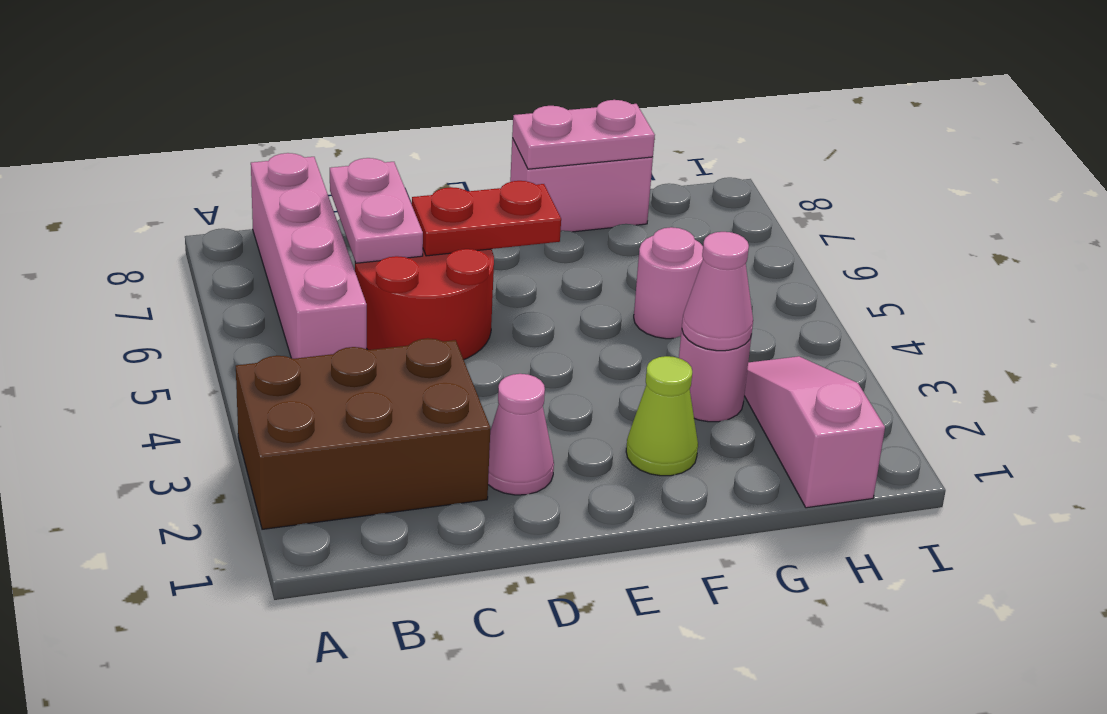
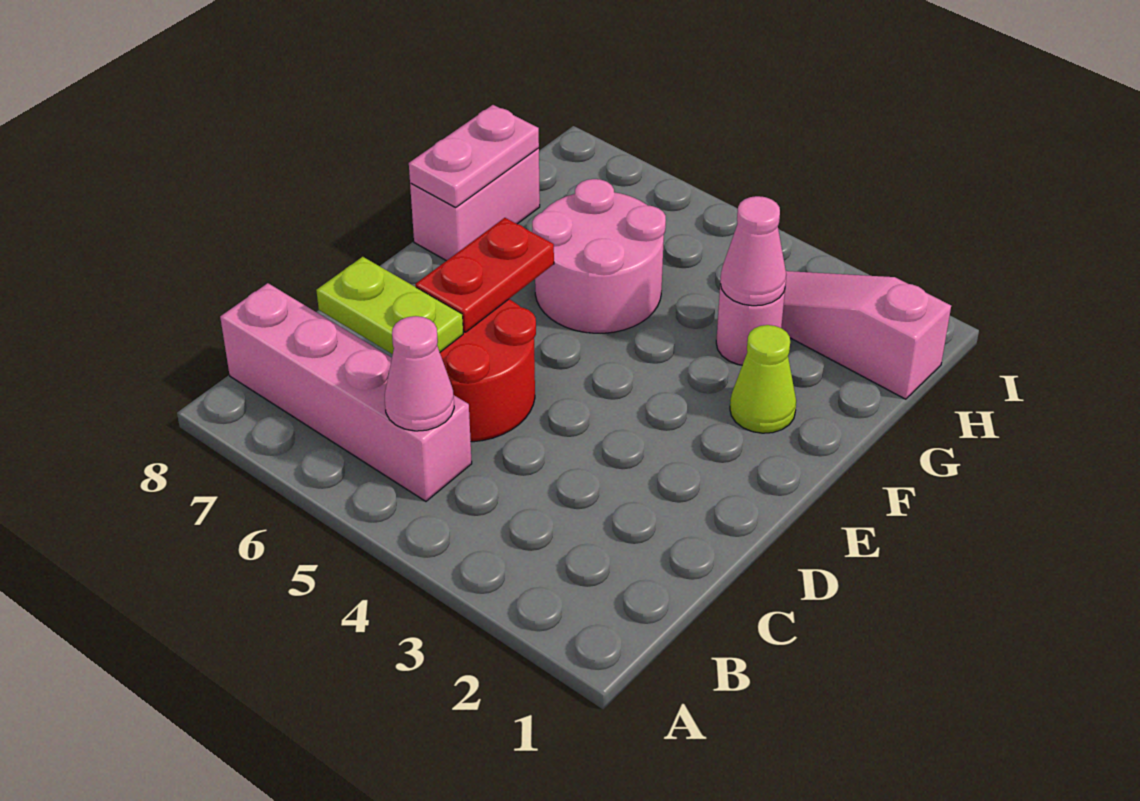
brown brick A2:C3 level 1 -> none
pink plate C6:C7 level 2 -> lime plate C6:C7 level 2
pink cone D2 level 1 -> pink cone B5 level 2
pink round brick G5 level 1 -> pink round brick F5:G6 level 1

